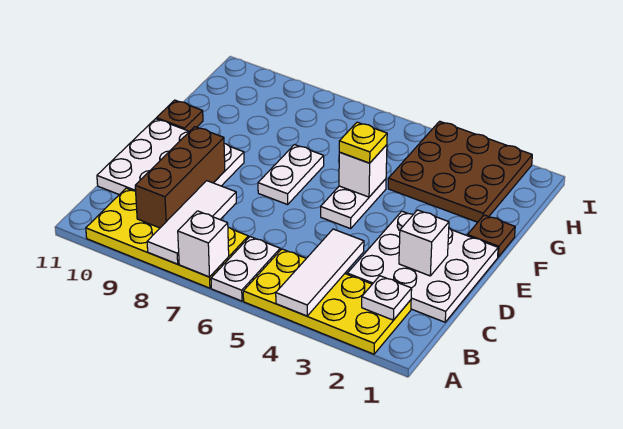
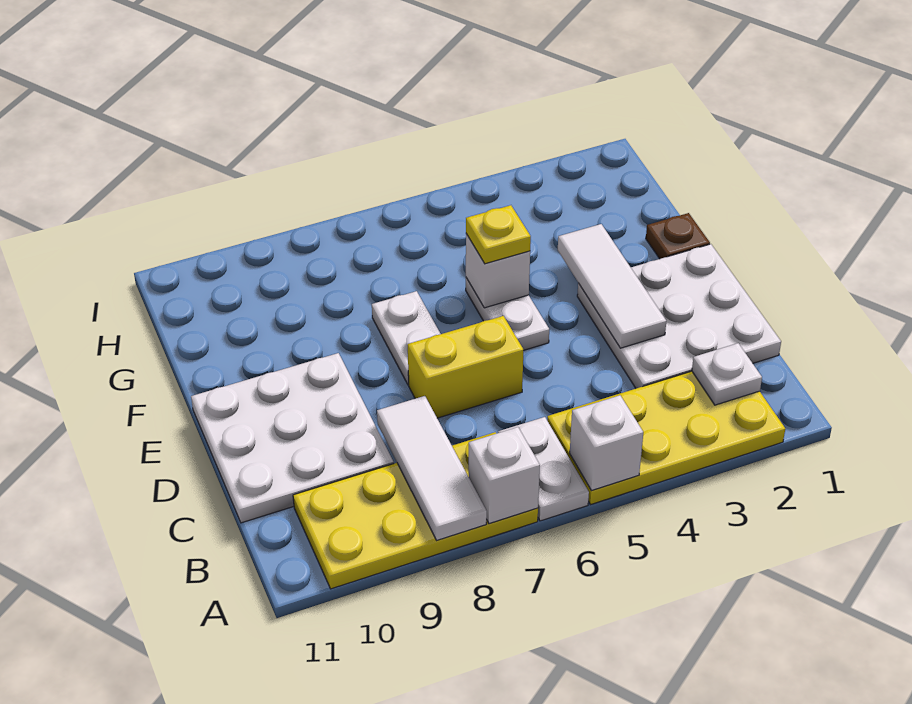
white tile A4:C4 level 2 -> white tile D3:F3 level 2
brown brick B9:D9 level 2 -> none
white brick D2 level 2 -> white brick A5 level 2
none -> yellow brick D6:D7 level 1
brown plate F11 level 1 -> none
brown plate G2:I4 level 1 -> none

